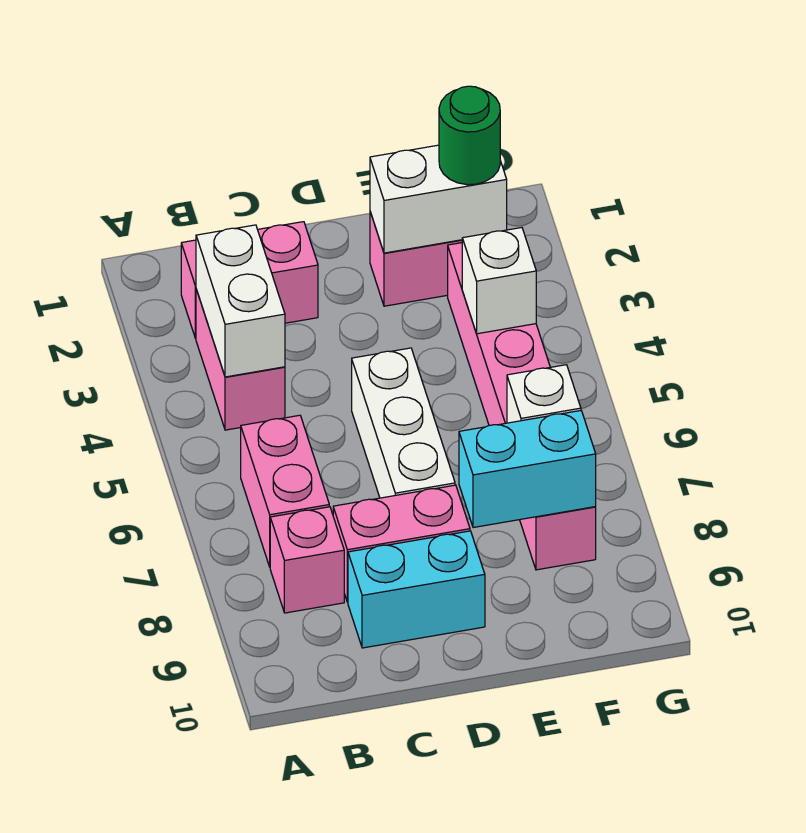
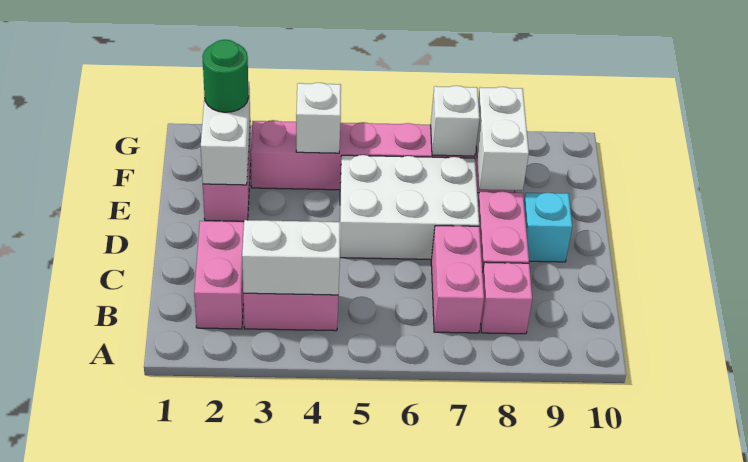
pink brick B6:B7 level 1 -> pink brick B7:C7 level 1
cyan brick C9:D9 level 1 -> cyan brick D9 level 1
white brick D5:D7 level 1 -> white brick D5:E7 level 1
cyan brick E8:F8 level 2 -> white brick E8:F8 level 2

